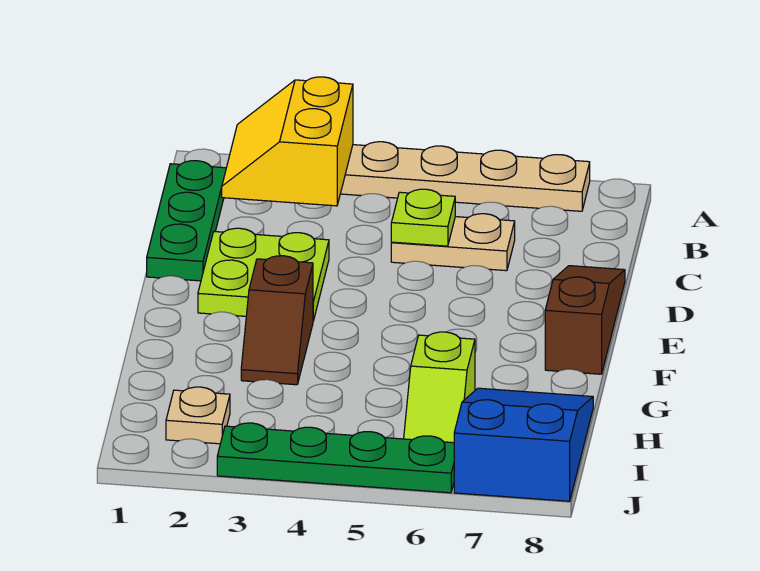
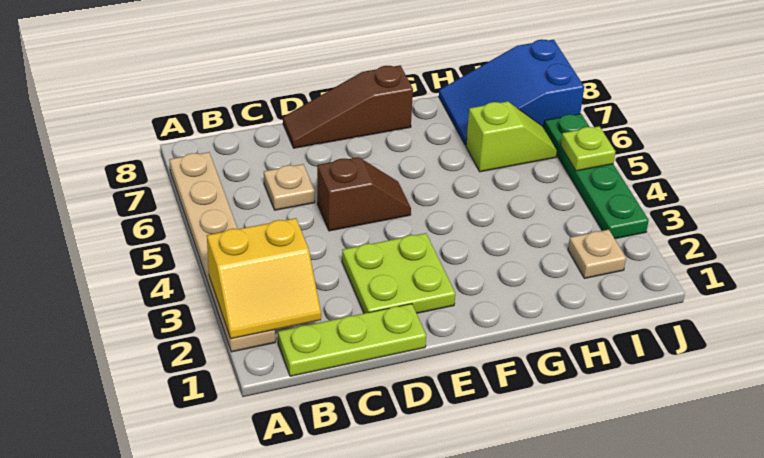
green plate B1:D1 level 1 -> lime plate B1:D1 level 1
tan plate C5:C6 level 1 -> tan plate C6 level 1
lime plate C5 level 2 -> lime plate J5 level 2
brown slope F3:G3 level 1 top F -> brown slope D5:E5 level 1 top D

